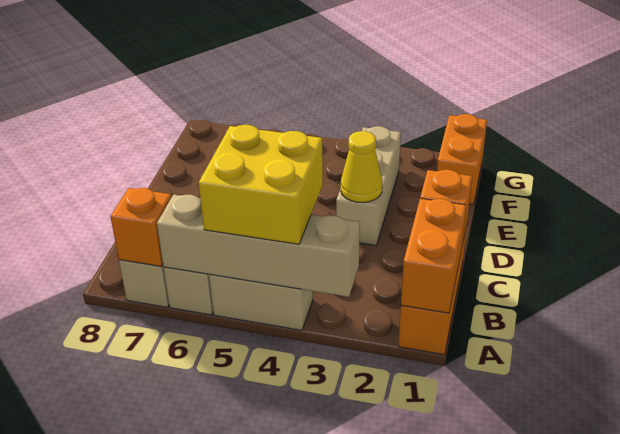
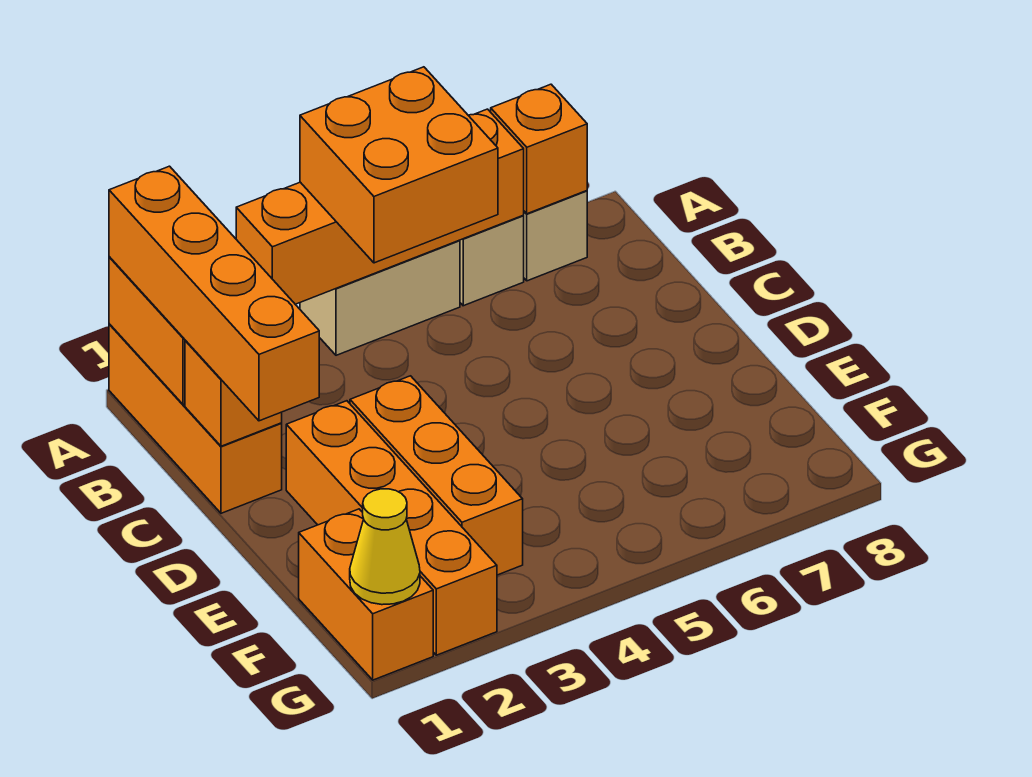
none -> orange brick A1:D1 level 3
tan brick A3:A6 level 2 -> orange brick A3:A6 level 2
yellow brick A4:B5 level 3 -> orange brick A4:B5 level 3
none -> orange brick D2:G2 level 1
tan brick D3:F3 level 1 -> orange brick D3:F3 level 1
yellow cone D3 level 2 -> yellow cone G1 level 2

